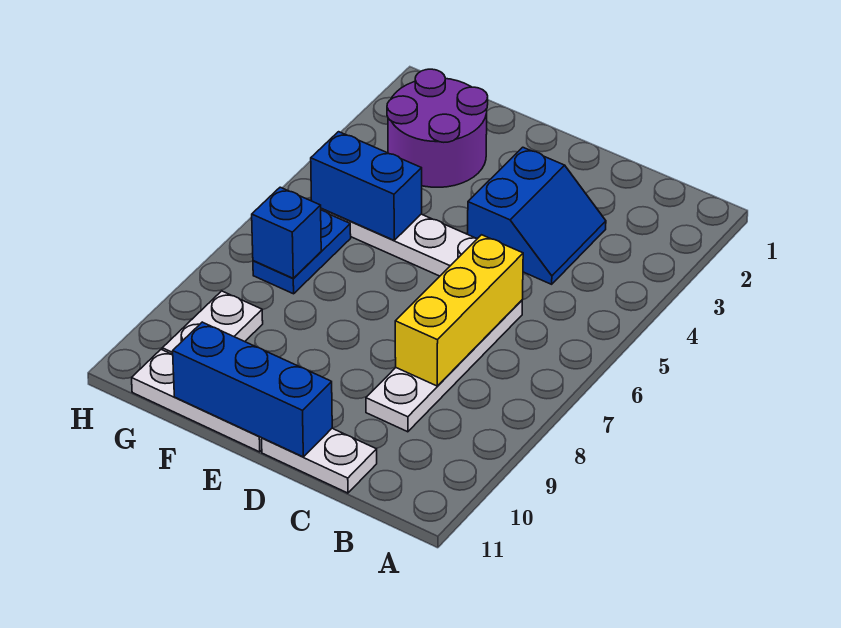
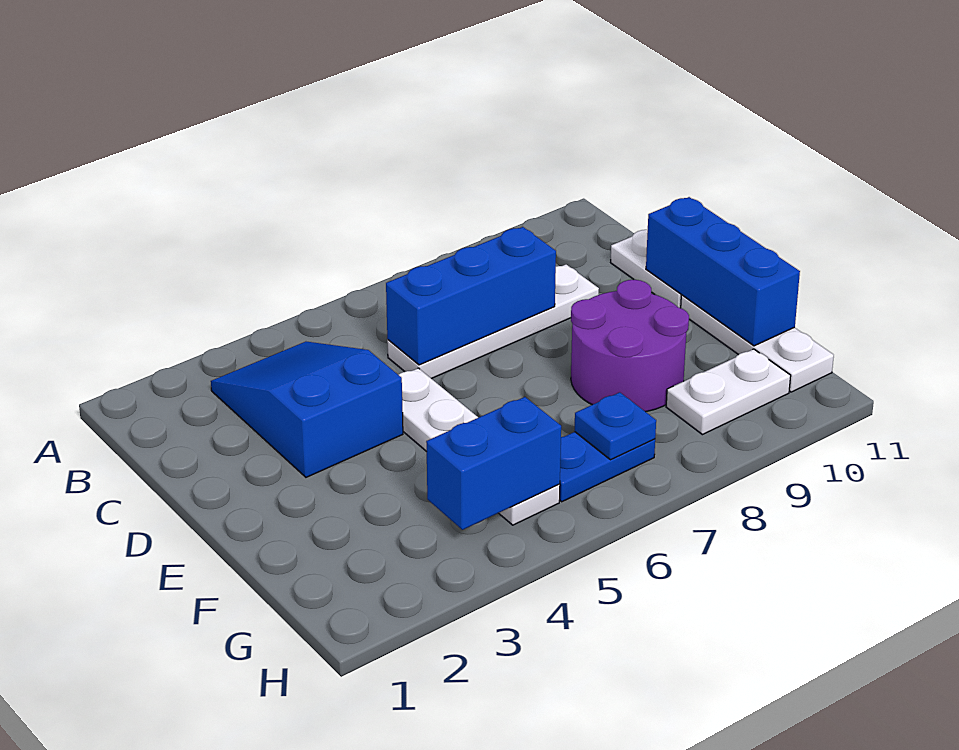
blue slope C3:D4 level 1 top D -> blue slope B3:D4 level 1 top D
yellow brick C6:C8 level 2 -> blue brick C6:C8 level 2
purple round brick F2:G3 level 1 -> purple round brick E8:F9 level 1
blue brick F5:G5 level 2 -> blue brick G4:G5 level 2
blue brick G7 level 2 -> blue plate G7 level 2

